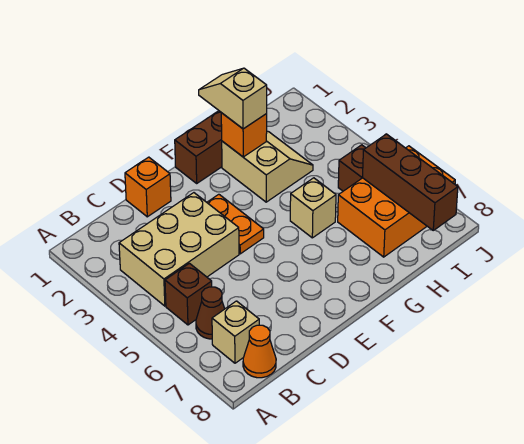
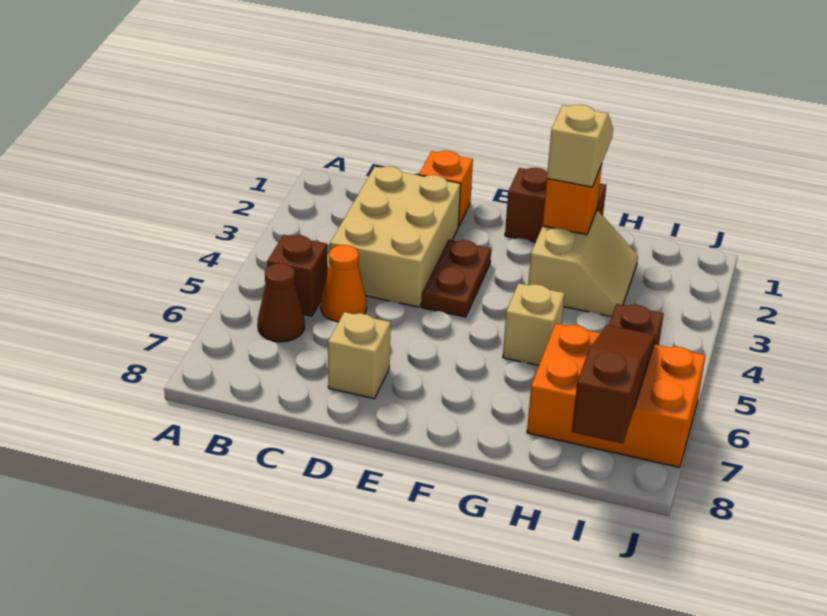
tan brick B3:D4 level 1 -> tan brick C2:D4 level 1
tan brick B7 level 1 -> tan brick D7 level 1
orange cone B8 level 1 -> orange cone C5 level 1
orange plate E3:E4 level 1 -> brown plate E3:E4 level 1
brown brick I6:I8 level 2 -> brown slope I6:I8 level 2 top 8

